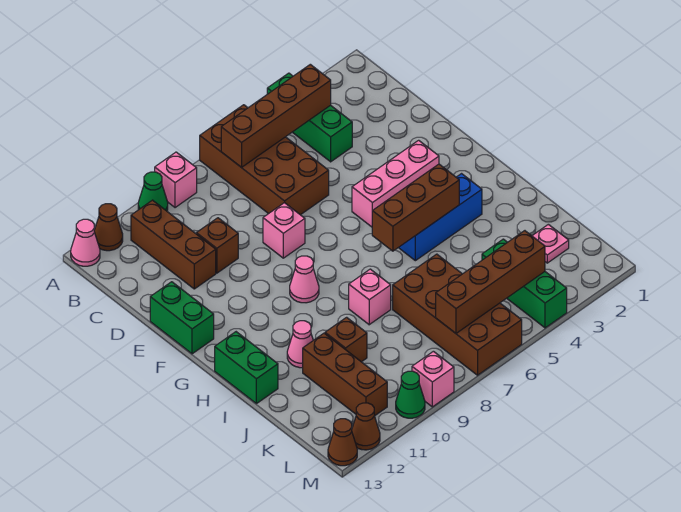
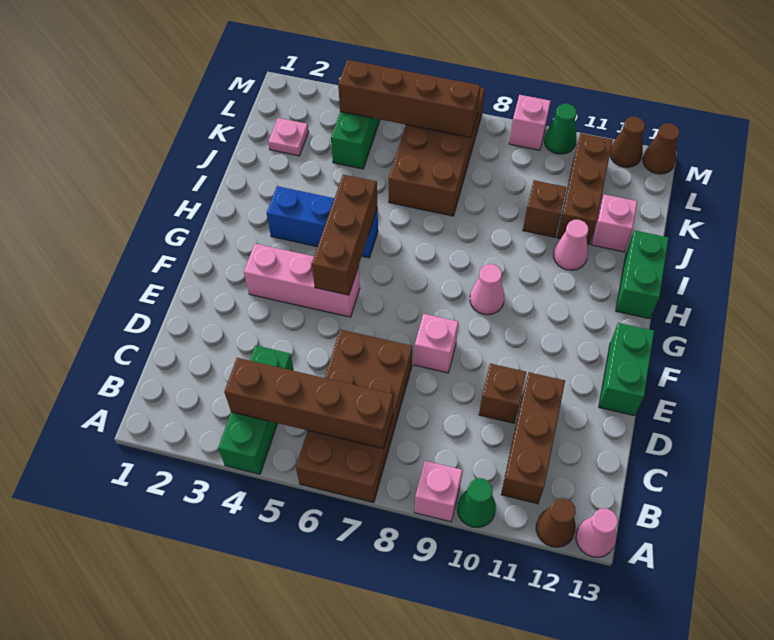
brown brick H4:H6 level 2 -> brown brick F5:H5 level 2
pink brick I8 level 1 -> pink brick J12 level 1

